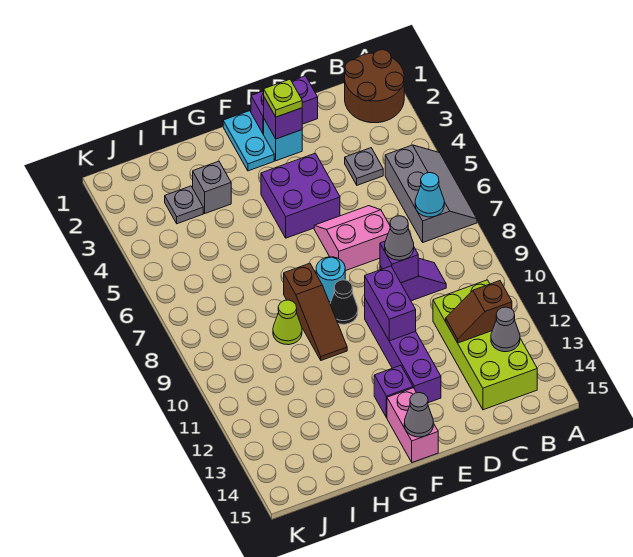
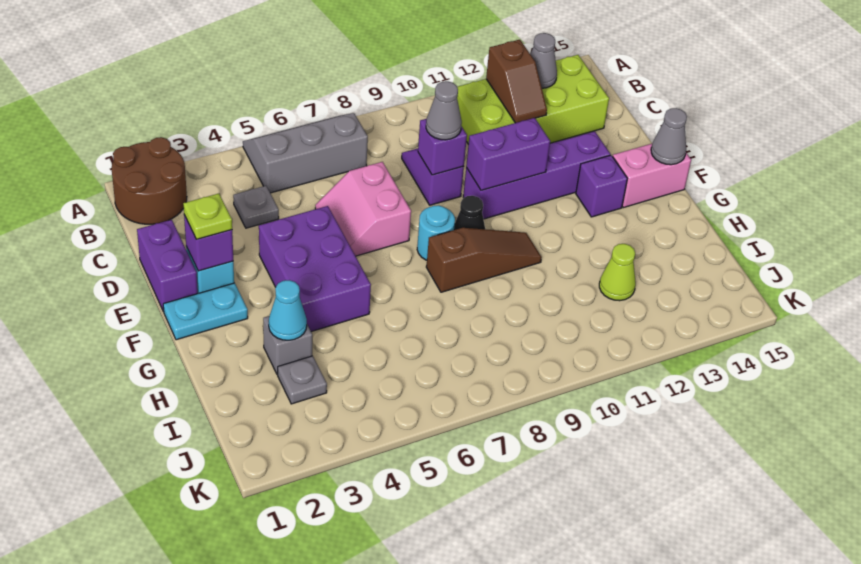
cyan cone B7 level 2 -> cyan cone H3 level 2
purple brick E4:F5 level 1 -> purple brick E4:G5 level 1
lime cone H9 level 1 -> lime cone I12 level 1

